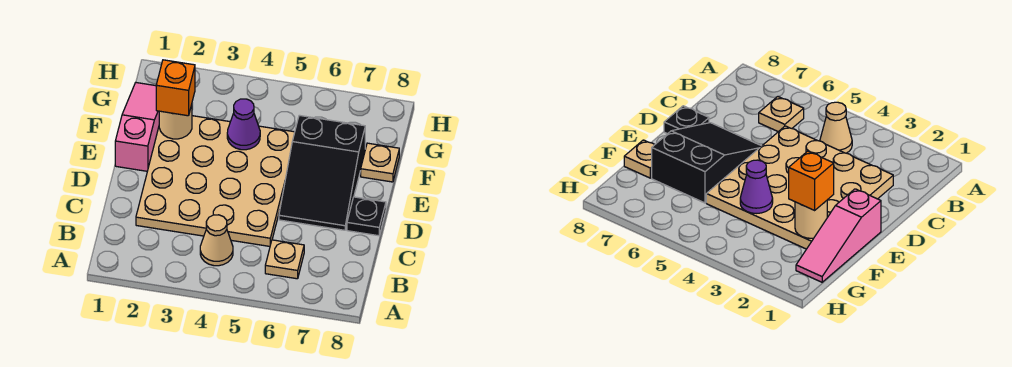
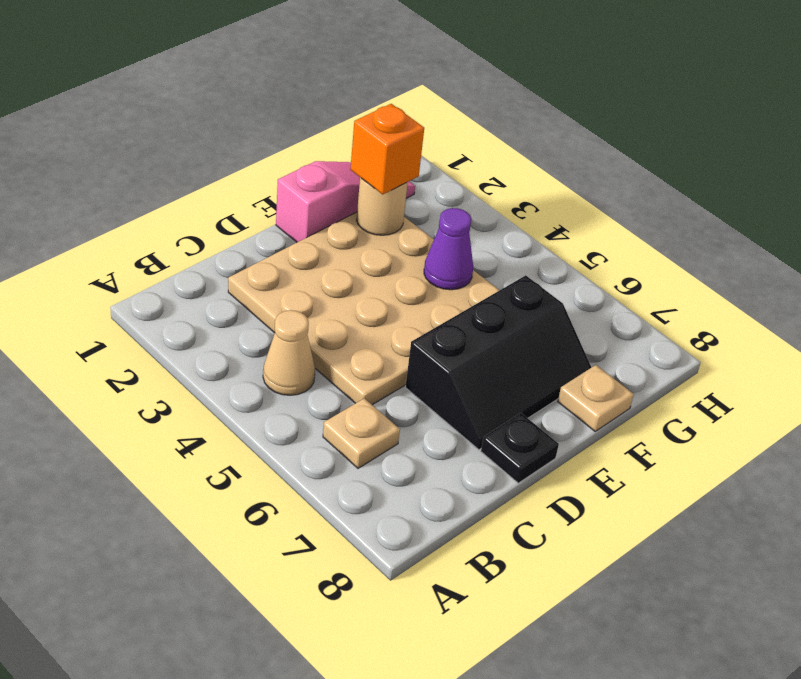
black slope D6:F7 level 1 top F -> black slope D6:F7 level 1 top 6

